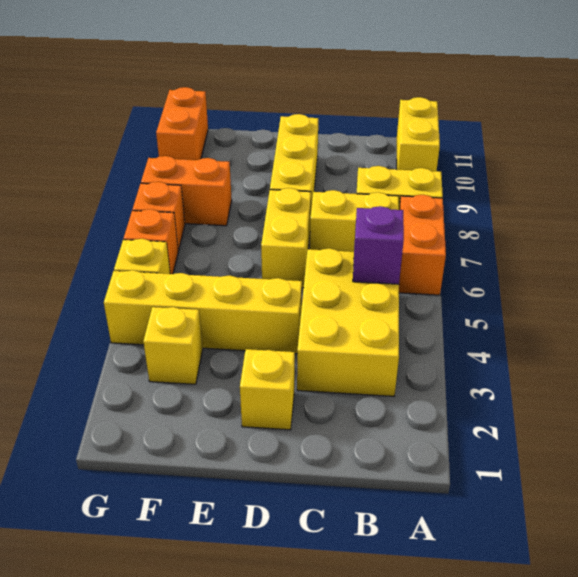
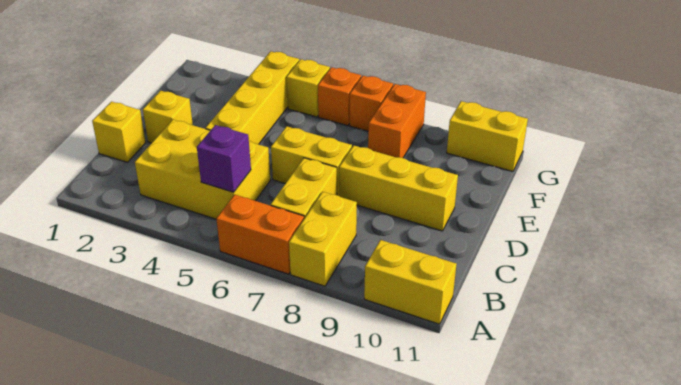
yellow brick F3 level 1 -> yellow brick C1 level 1
orange brick G10:G11 level 1 -> yellow brick G10:G11 level 1

